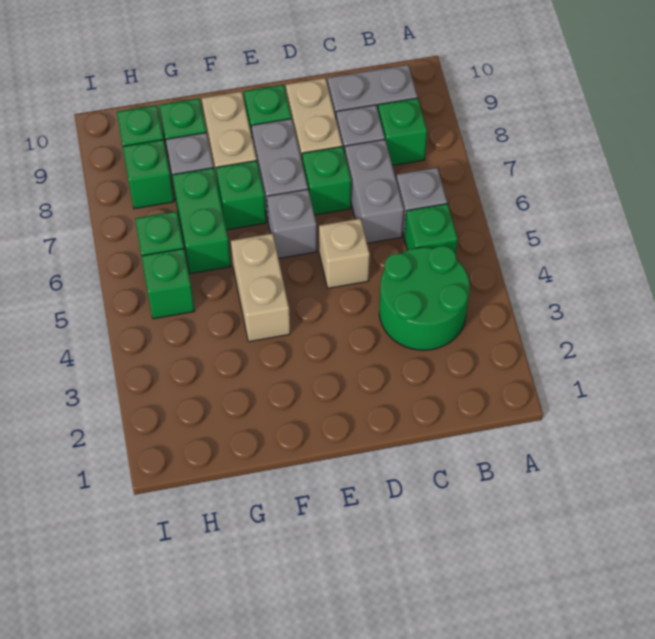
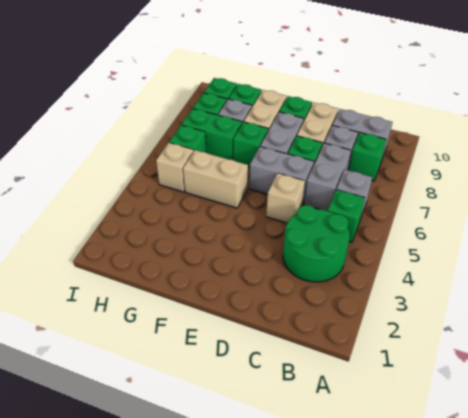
grey brick E6 level 1 -> grey brick D6:E6 level 1
tan brick F4:F5 level 1 -> tan brick F5:G5 level 1
green brick G6:G7 level 1 -> green brick G7:H7 level 1
green brick H5 level 1 -> tan brick H5 level 1

